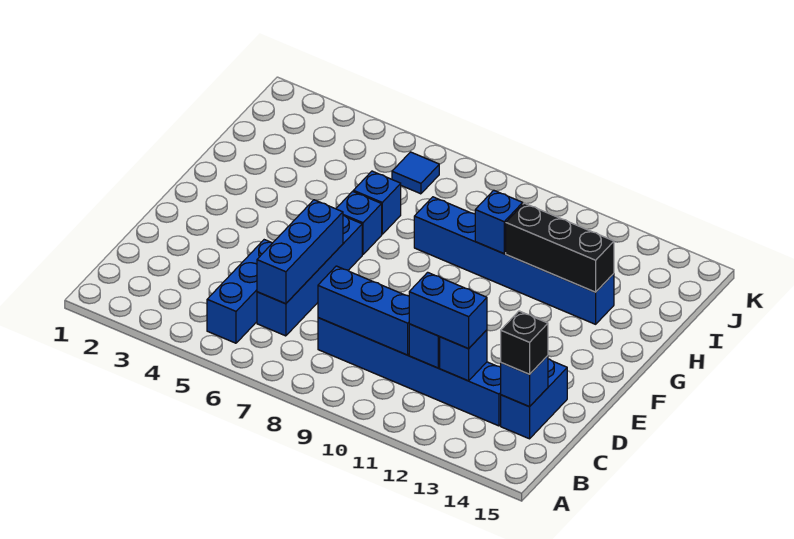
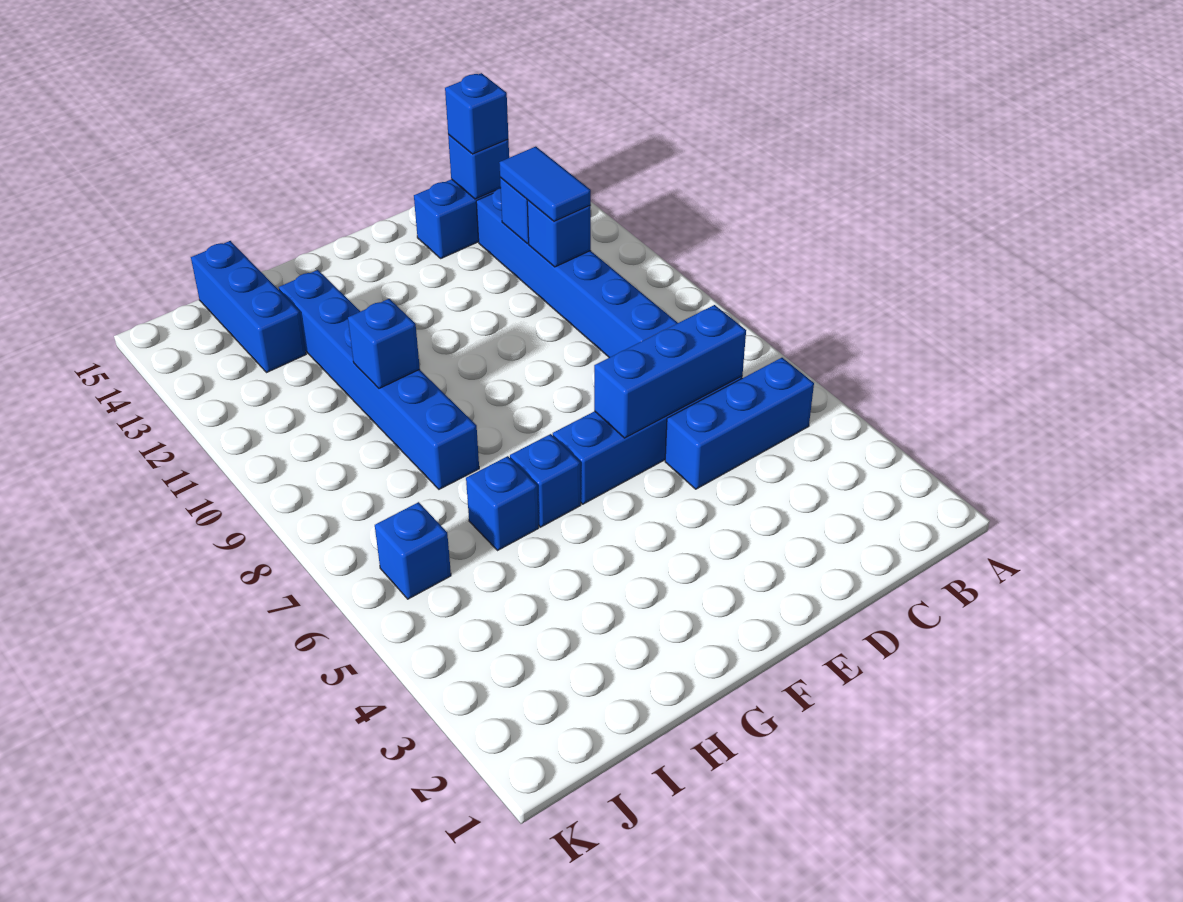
blue brick C8:C10 level 2 -> blue brick I13:I15 level 1
blue brick C11:C12 level 3 -> blue tile C11:C12 level 3
black brick C14 level 3 -> blue brick C14 level 3
black brick H11:H13 level 2 -> none
blue tile J6 level 1 -> blue brick J6 level 1

